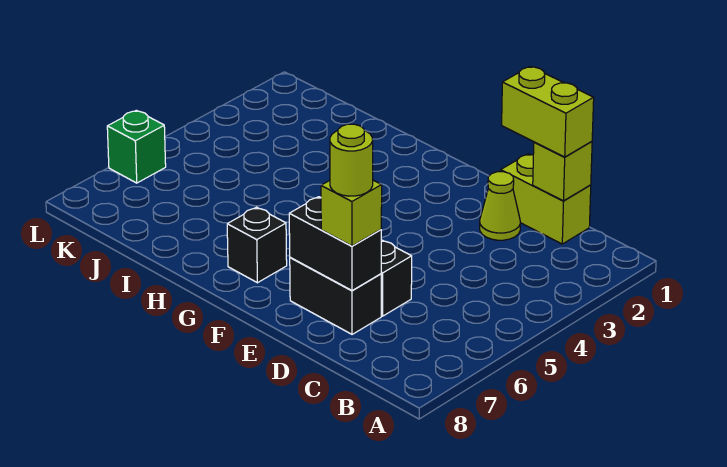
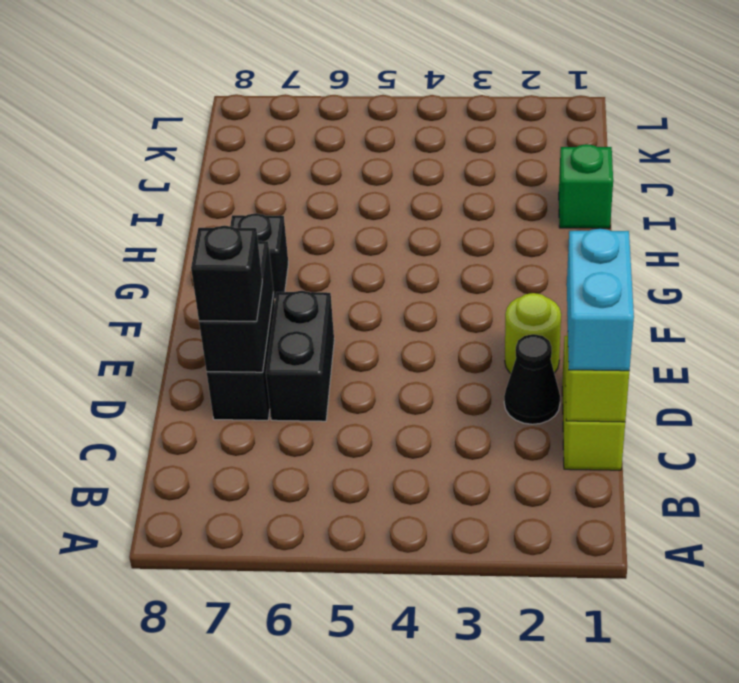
lime brick C1:D1 level 3 -> cyan brick C1:D1 level 3
lime cone D2 level 1 -> black cone D2 level 1
lime brick D7 level 3 -> black brick D7 level 3
lime round brick D7 level 4 -> lime round brick E2 level 1
green brick L6 level 1 -> green brick I1 level 1

